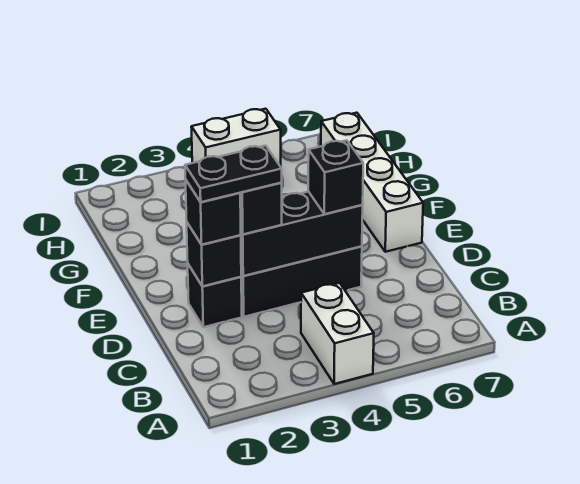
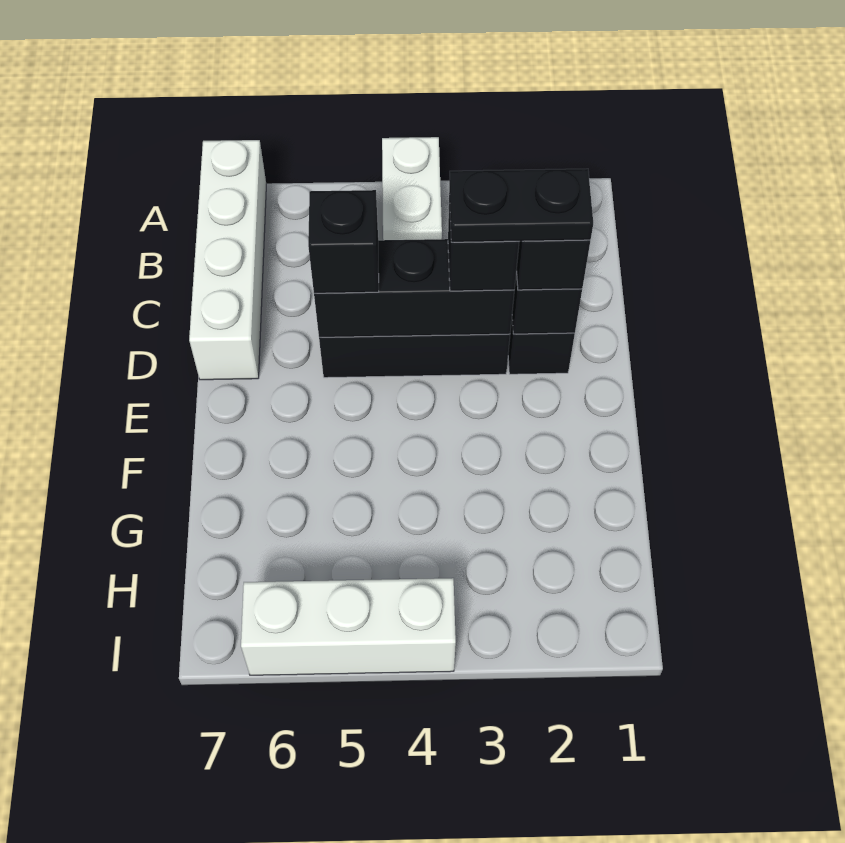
white brick E7:H7 level 1 -> white brick A7:D7 level 1
white brick I4:I5 level 1 -> white brick I4:I6 level 1

